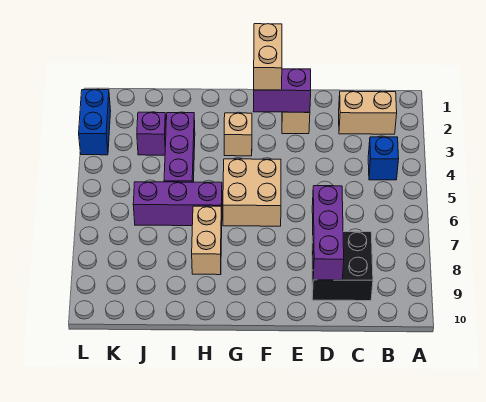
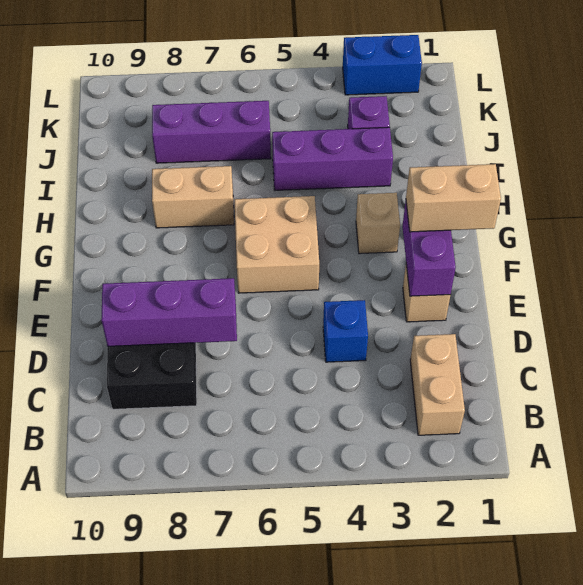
blue brick B4 level 1 -> blue brick D4 level 1
purple brick H6:J6 level 1 -> purple brick J6:J8 level 1

